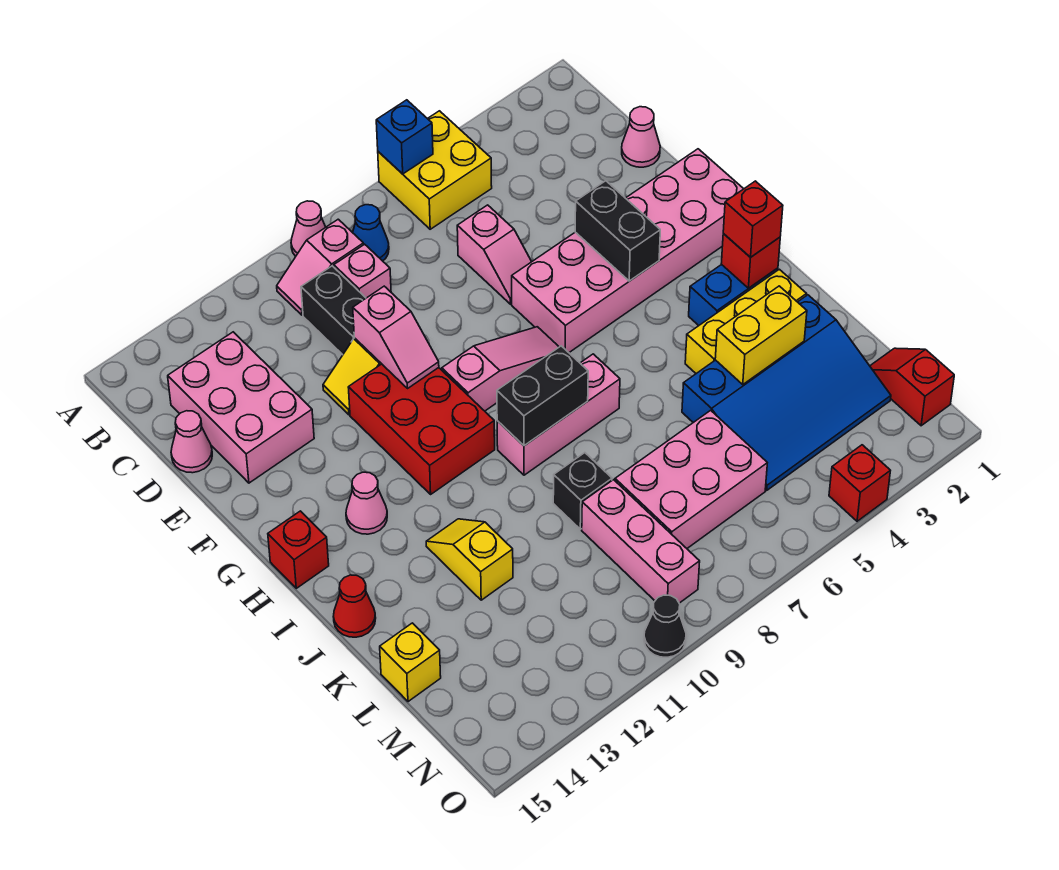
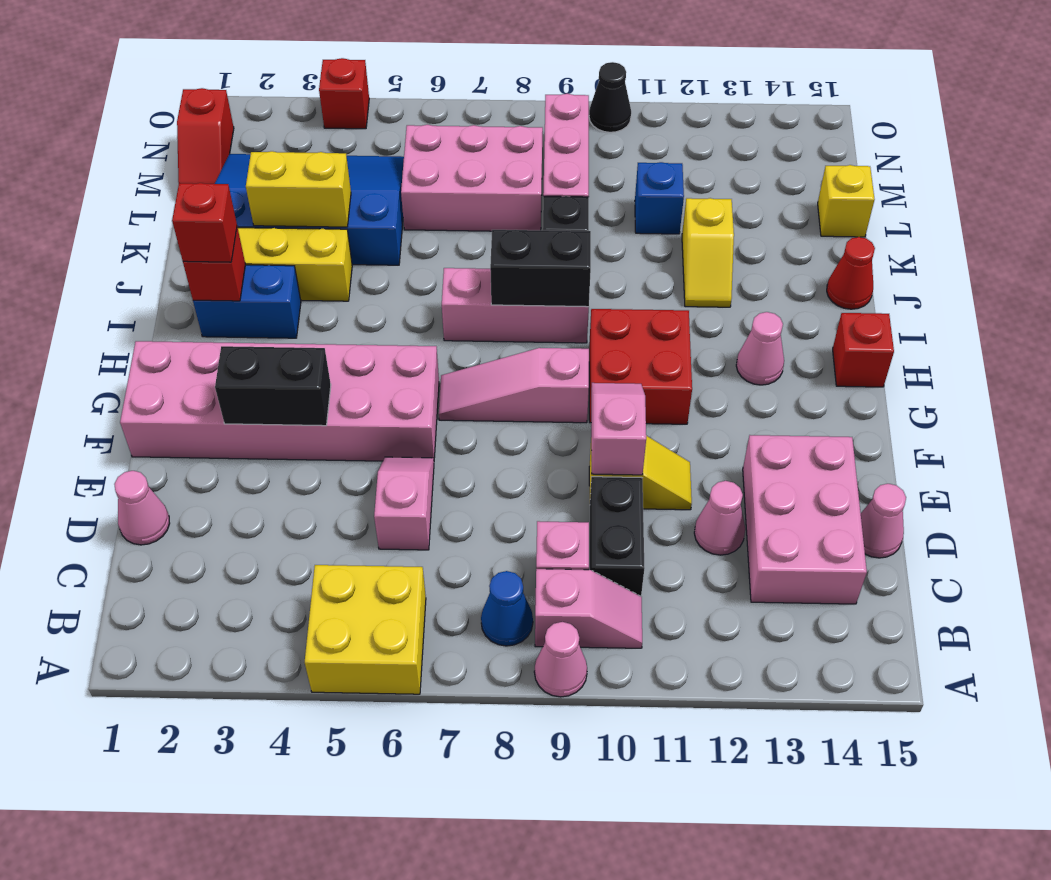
blue brick A6 level 2 -> blue brick L11 level 1
none -> pink cone D12 level 1
black brick F4:G4 level 2 -> black brick F3:F4 level 2
red brick F10:H11 level 1 -> red brick G10:H11 level 1

